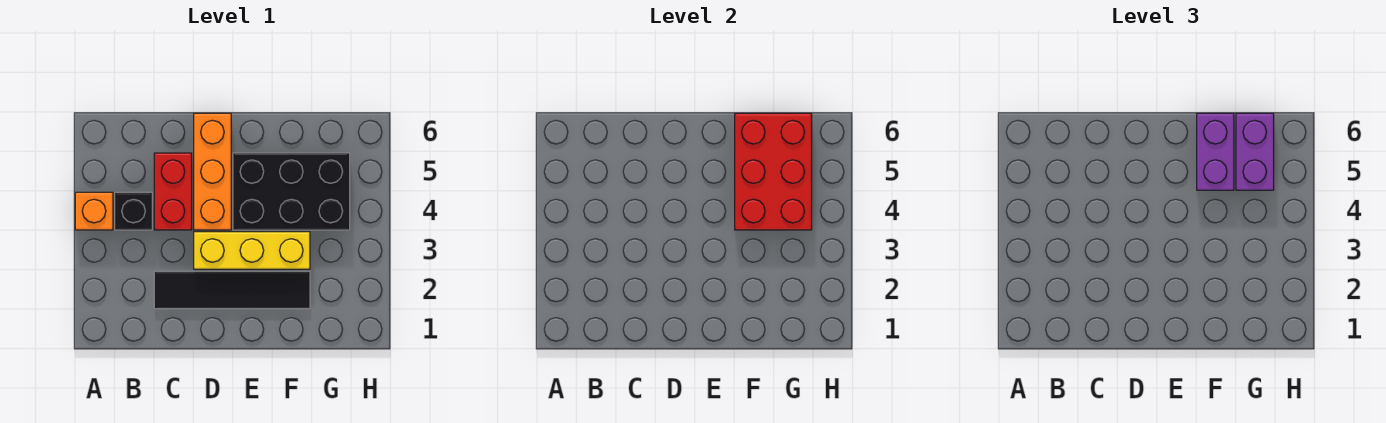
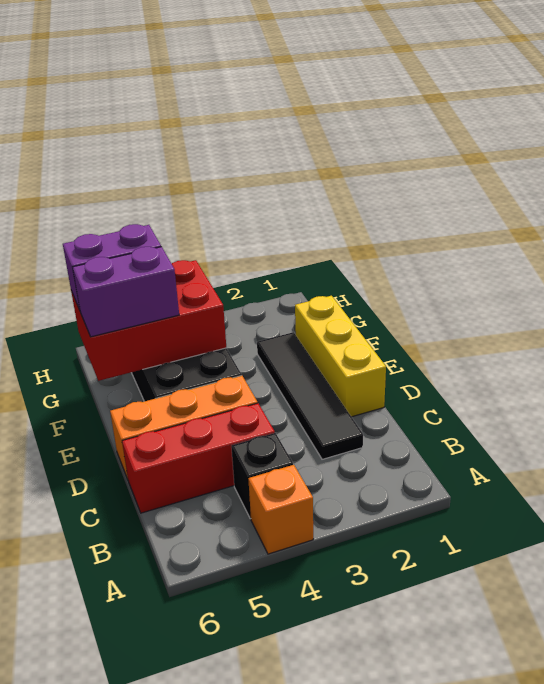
red brick C4:C5 level 1 -> red brick C4:C6 level 1
yellow brick D3:F3 level 1 -> yellow brick D1:F1 level 1

